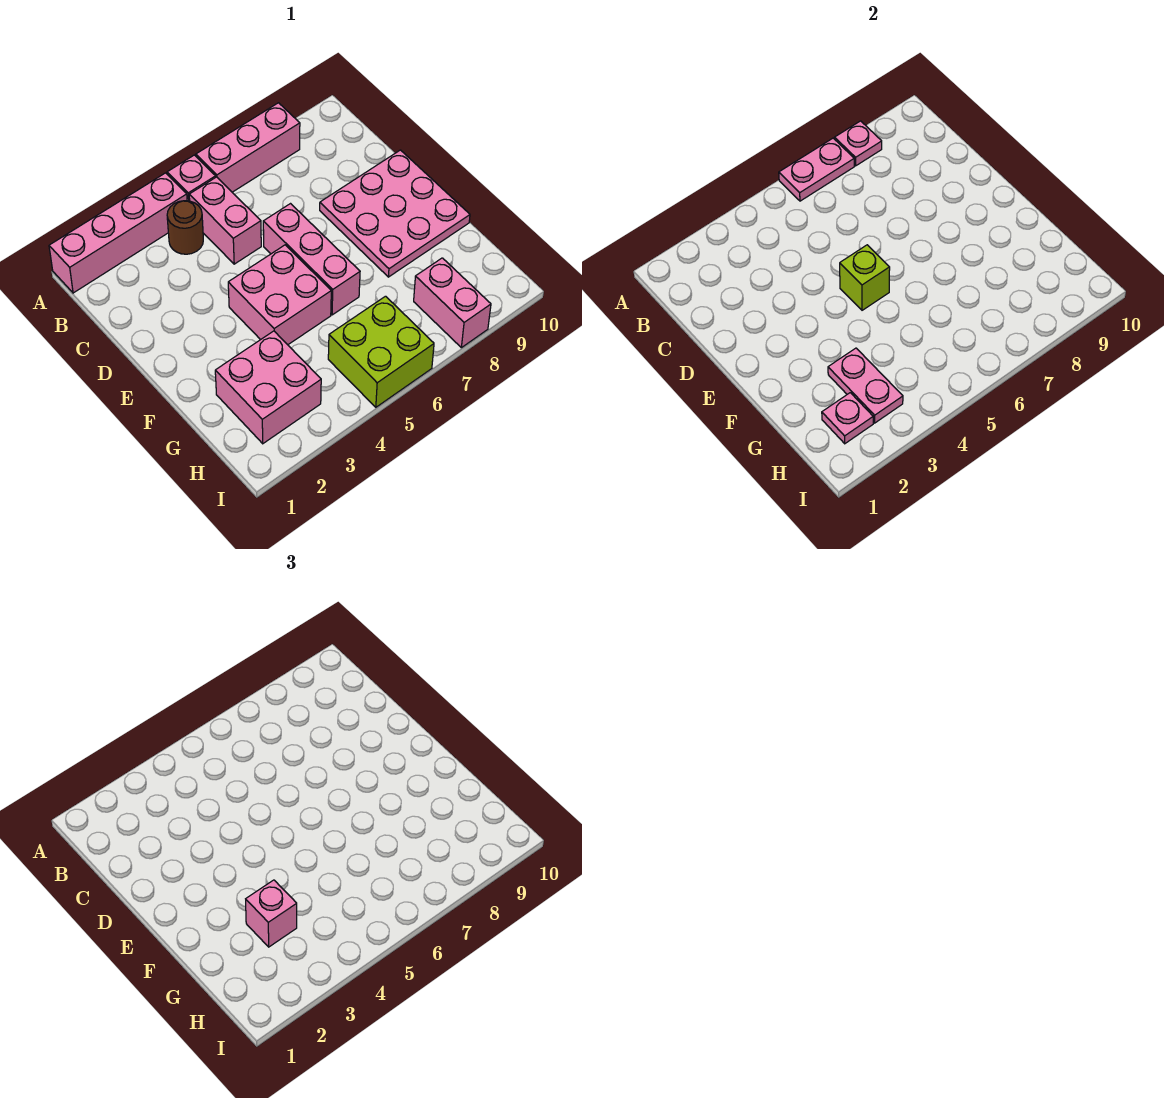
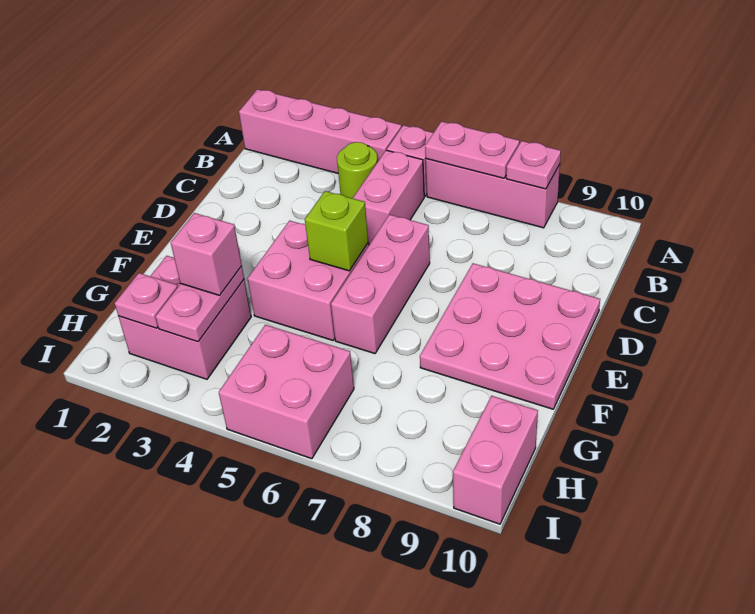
brown round brick B4 level 1 -> lime round brick B4 level 1
lime brick H5:I6 level 1 -> pink brick H5:I6 level 1
pink brick H8:I8 level 1 -> pink brick H10:I10 level 1

